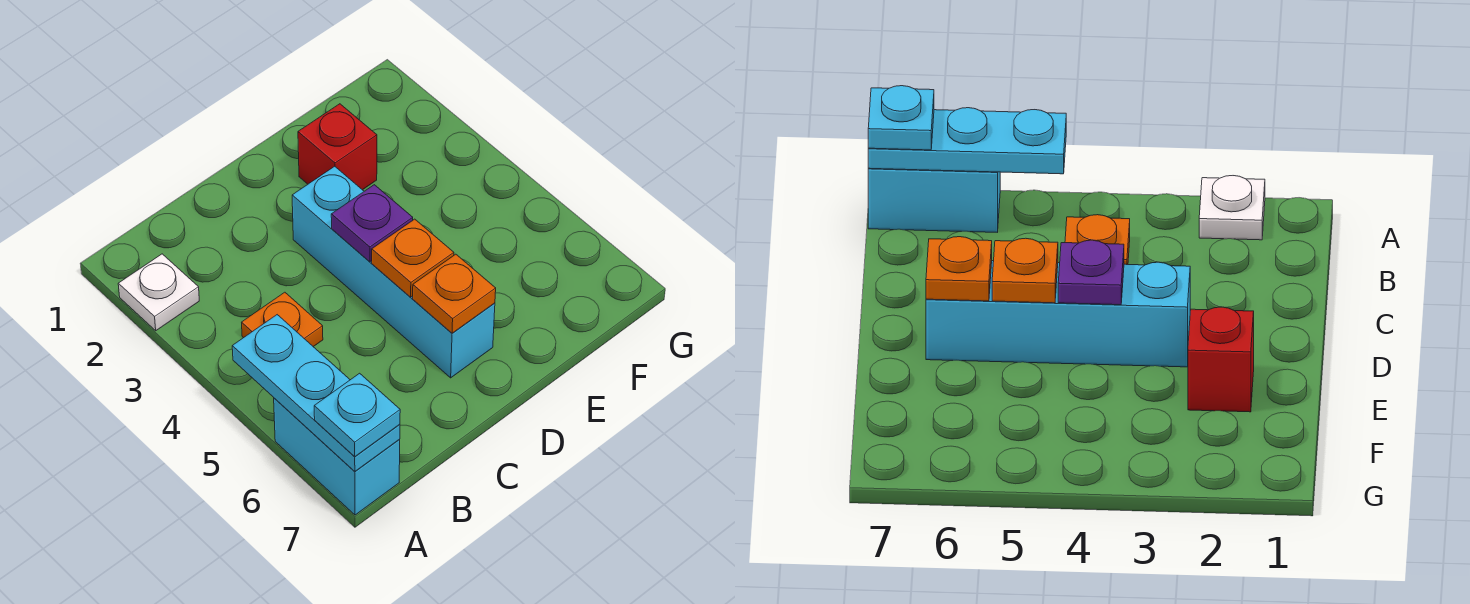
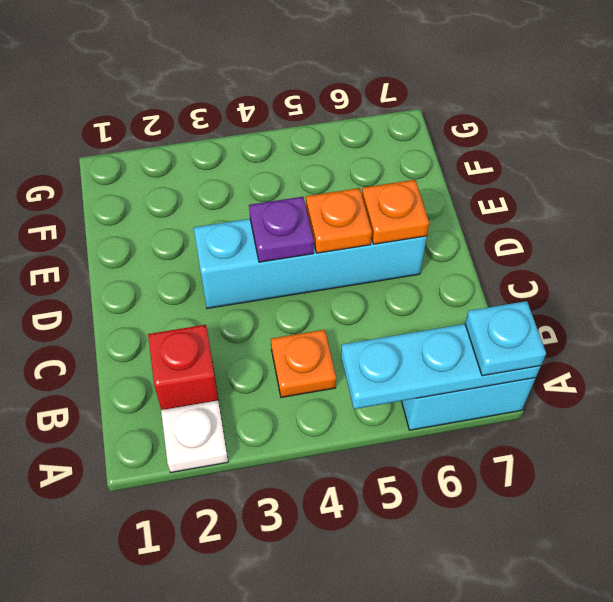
red brick E2 level 1 -> red brick B2 level 1

